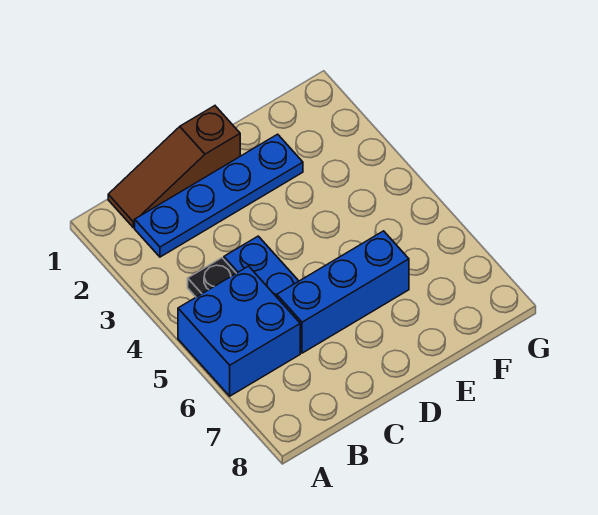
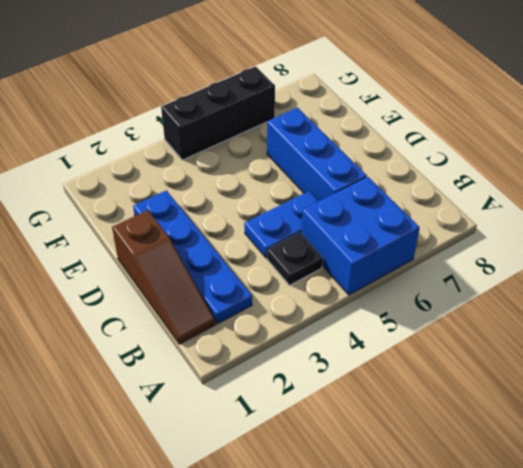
none -> black brick G4:G6 level 1

